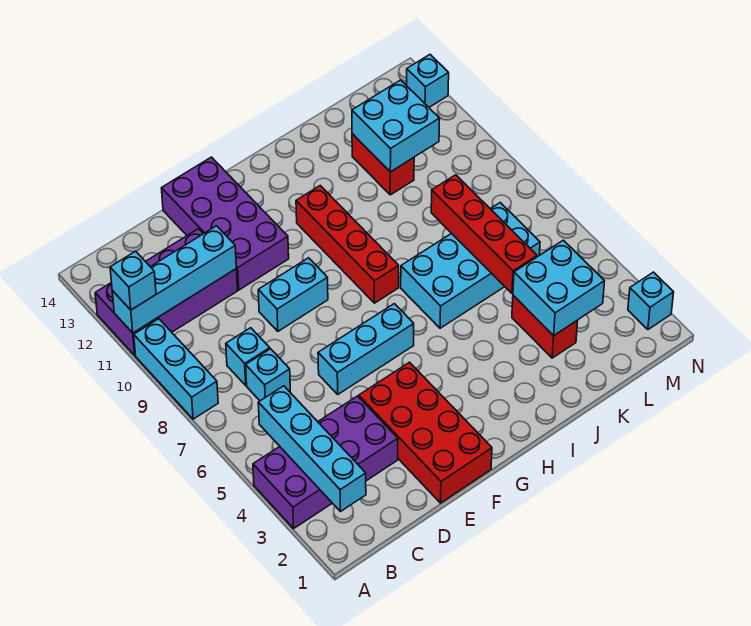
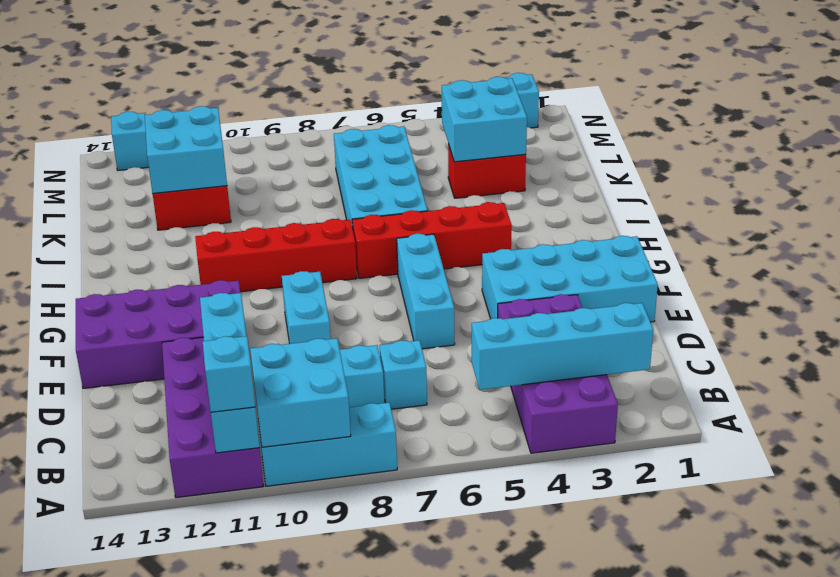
none -> cyan brick A9:B10 level 2
red brick E1:F4 level 1 -> cyan brick E1:F4 level 1
red brick K5:K8 level 2 -> red brick H4:H7 level 1

